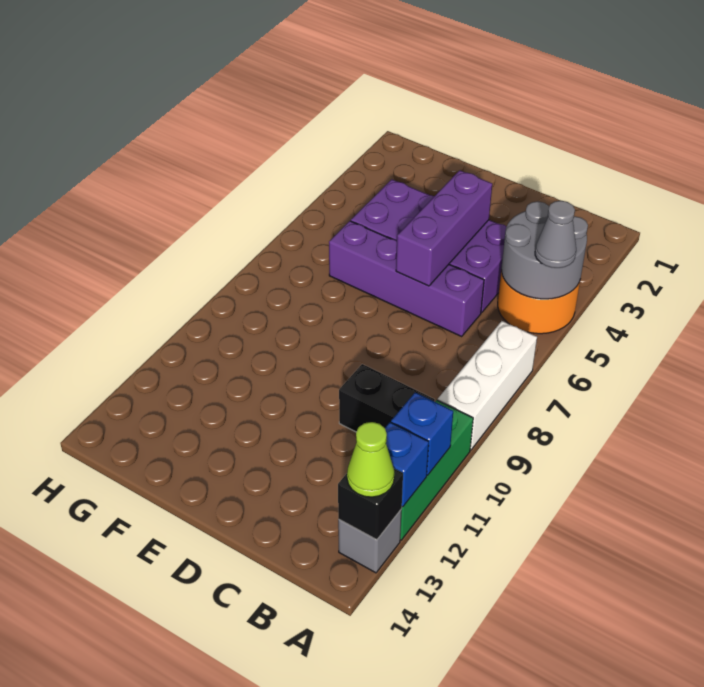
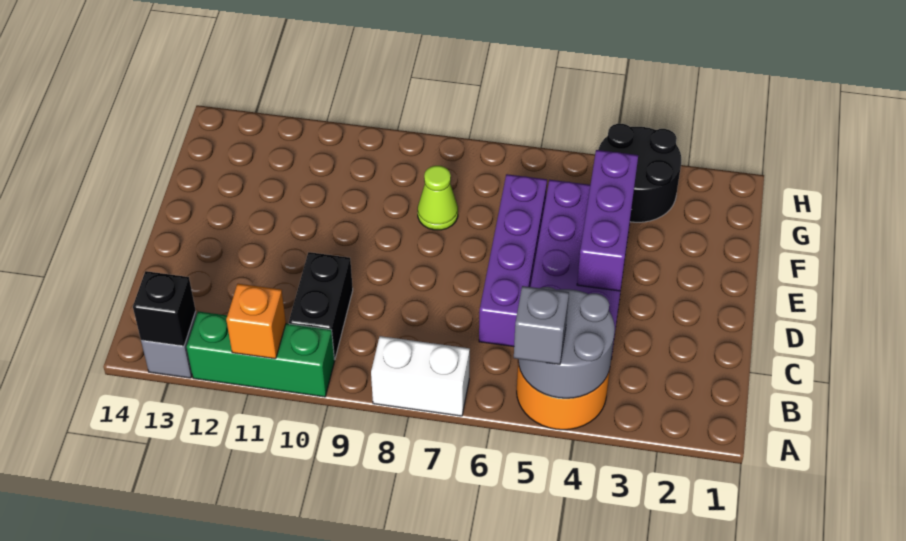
grey cone A5 level 3 -> grey brick A5 level 3
white brick A7:A9 level 1 -> white brick A7:A8 level 1
blue brick A11 level 2 -> orange brick A11 level 2
blue brick A12 level 2 -> none
lime cone A13 level 3 -> lime cone F8 level 1
purple brick D4:D6 level 2 -> purple brick D4:F4 level 2
none -> black round brick G3:H4 level 1

